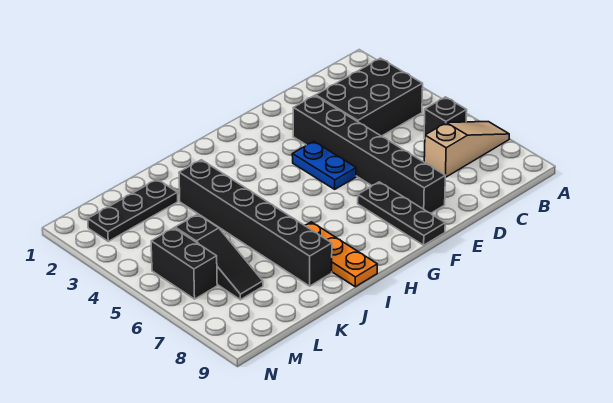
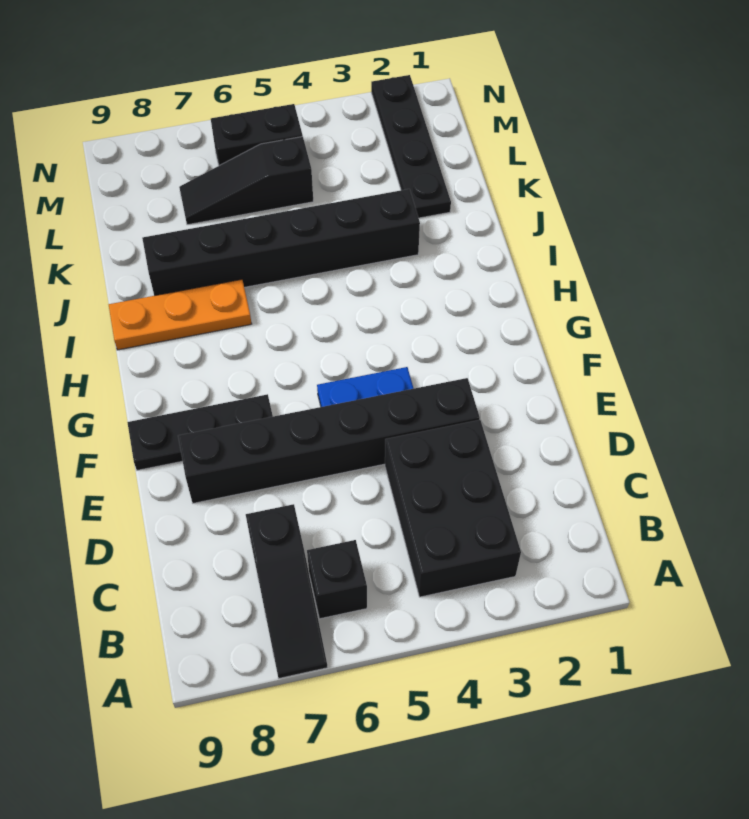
tan slope A7:C7 level 1 top C -> black slope A7:C7 level 1 top C
black plate K2:M2 level 1 -> black plate K2:N2 level 1

